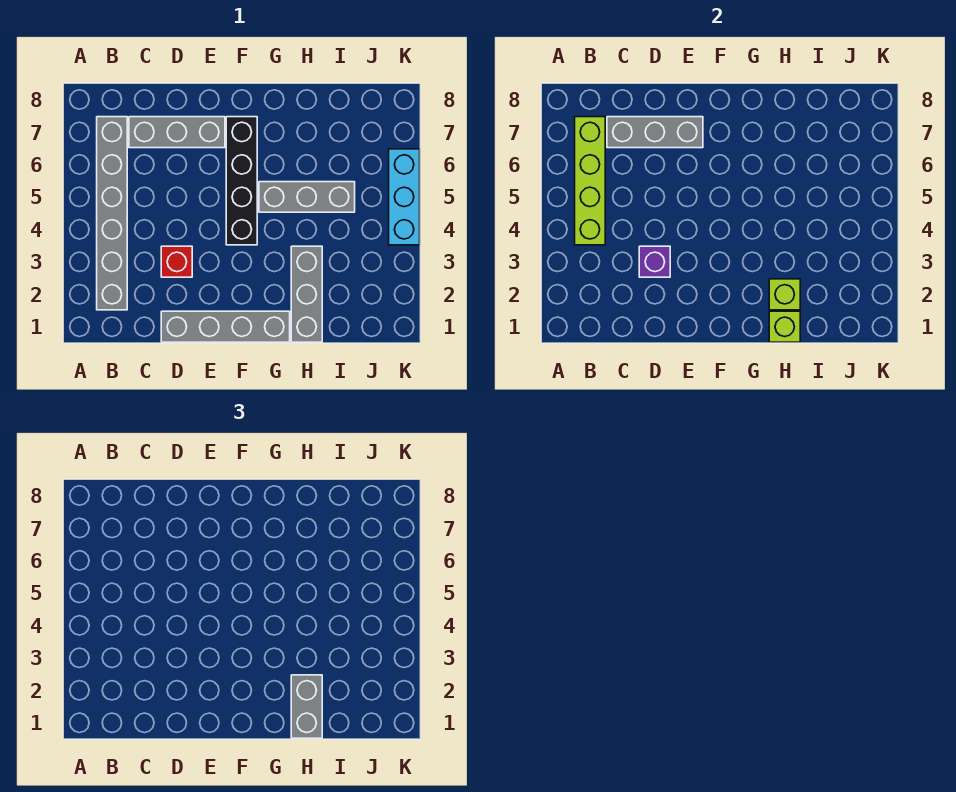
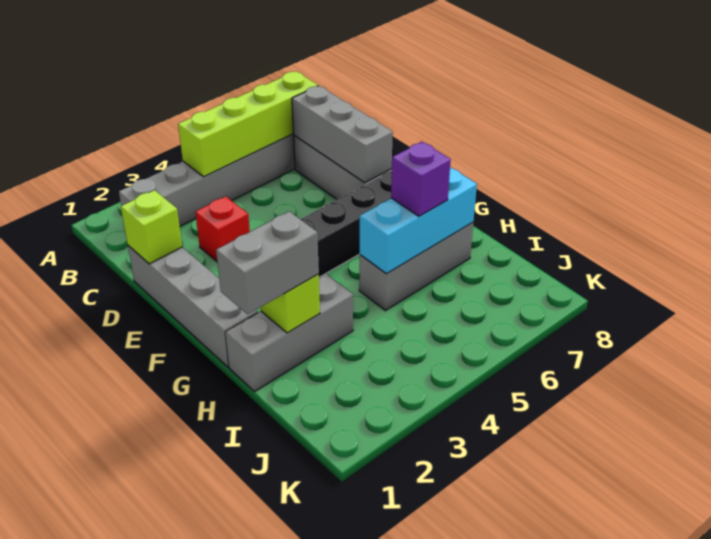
purple brick D3 level 2 -> purple brick H6 level 3
grey brick G5:I5 level 1 -> grey brick H5:H7 level 1
lime brick H1 level 2 -> lime brick D1 level 2
cyan brick K4:K6 level 1 -> cyan brick H5:H7 level 2

